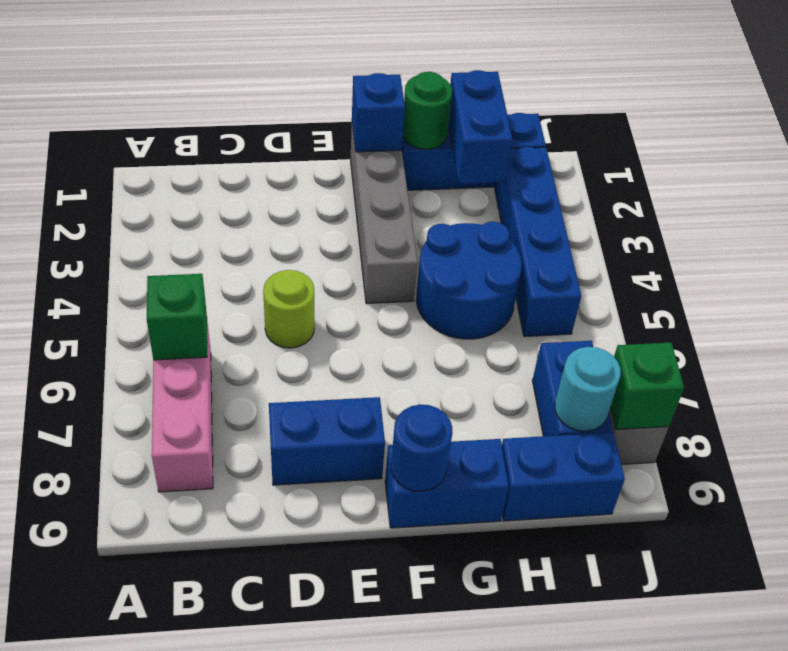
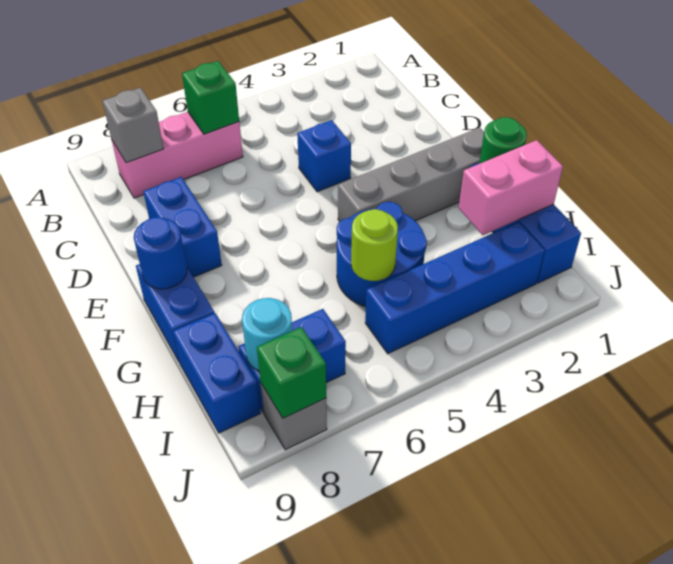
none -> grey brick B8 level 2
lime round brick D5 level 1 -> lime round brick H5 level 2
blue brick F1 level 2 -> blue brick D4 level 1
blue brick H1:H2 level 2 -> pink brick H1:H2 level 2

